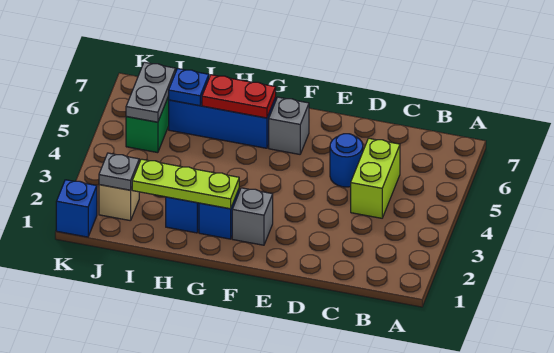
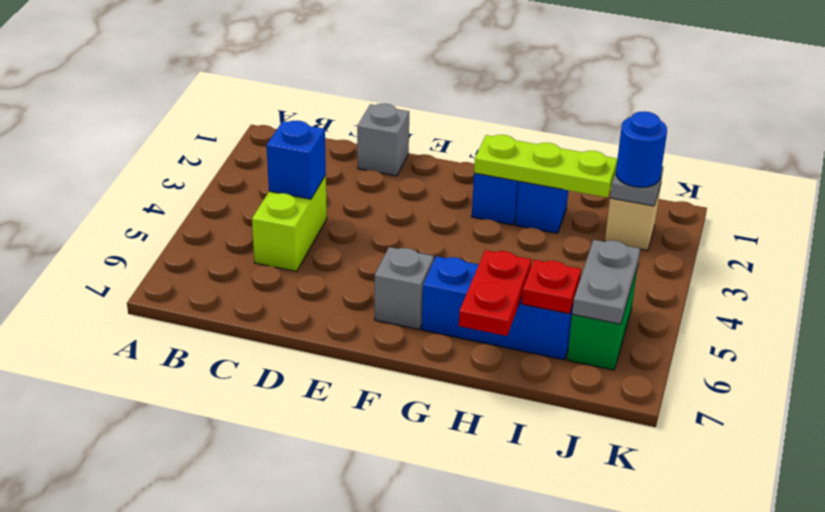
blue round brick D5 level 1 -> blue round brick J2 level 3
grey brick F2 level 1 -> grey brick D1 level 1
red plate G6:H6 level 2 -> red plate H6:H7 level 2
blue plate I6 level 2 -> red plate I6 level 2
blue brick K1 level 1 -> blue brick C4 level 2

